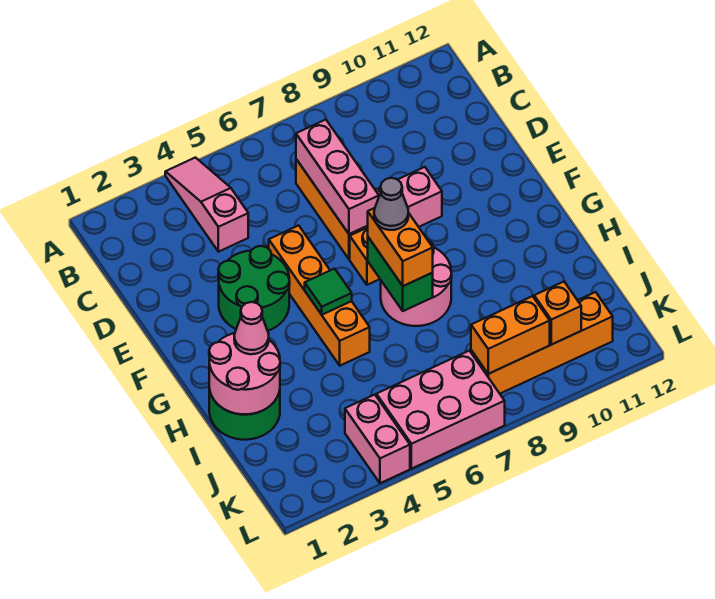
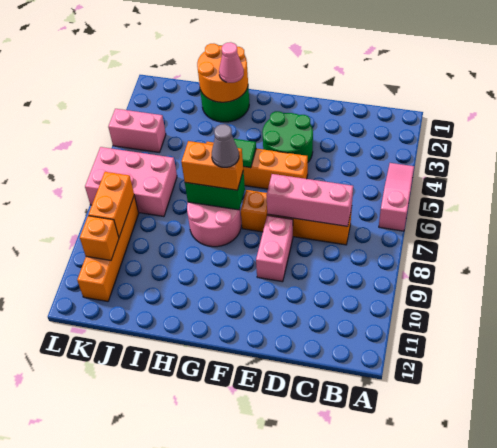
pink slope A4:C4 level 1 top C -> pink slope A4:A6 level 1 top 6
pink round brick H1:I2 level 2 -> orange round brick H1:I2 level 2
pink brick K5:L7 level 1 -> pink brick J6:L7 level 1

